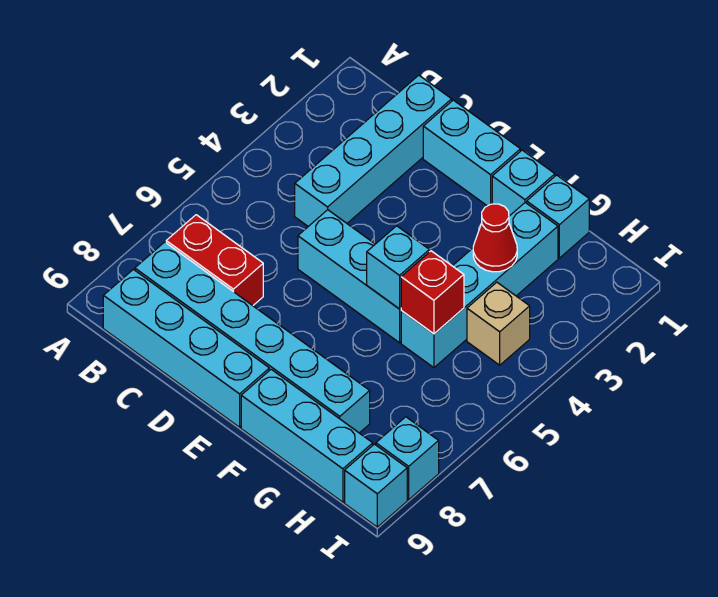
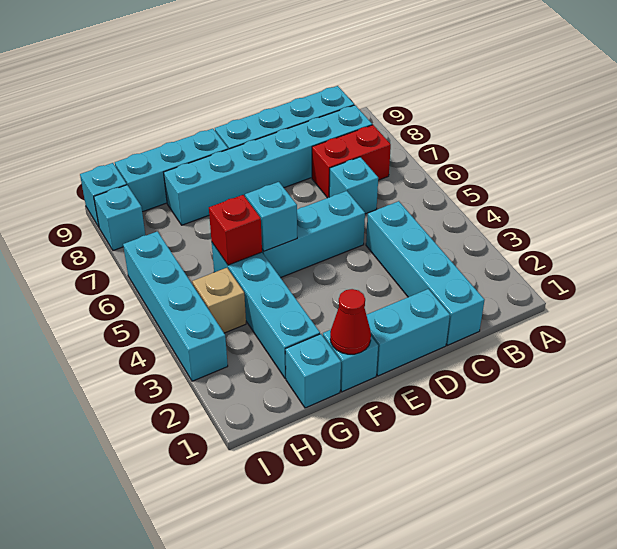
none -> cyan brick C6 level 1
red cone G3 level 2 -> red cone F1 level 2
none -> cyan brick I3:I6 level 1

